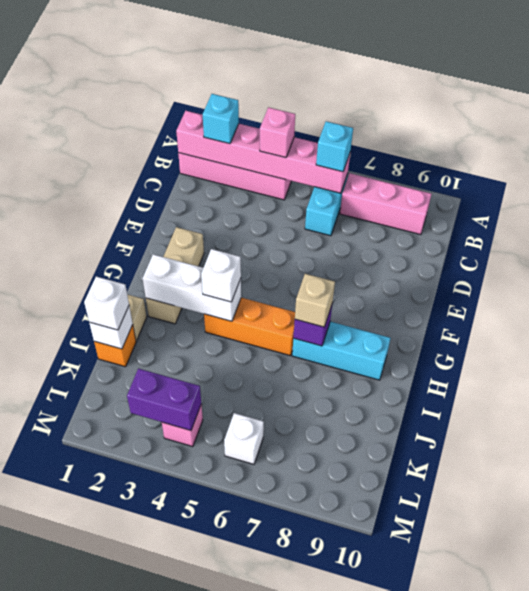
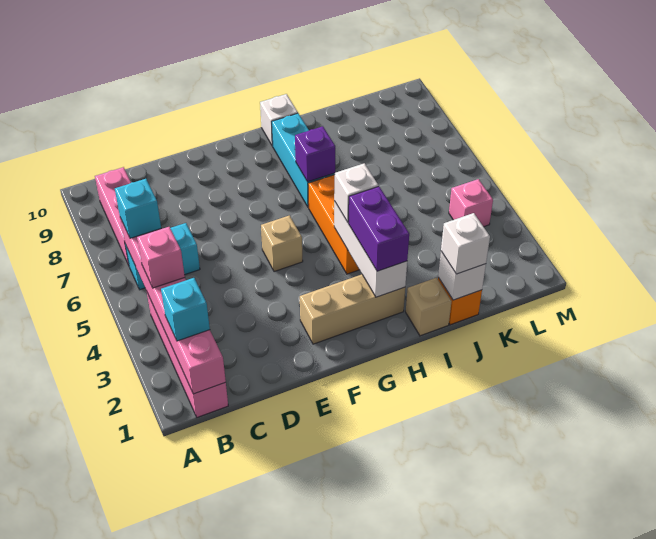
tan brick H7 level 3 -> tan brick F5 level 1
purple brick L3:L4 level 2 -> purple brick H2:H3 level 3
white brick L6 level 1 -> white brick H10 level 1

